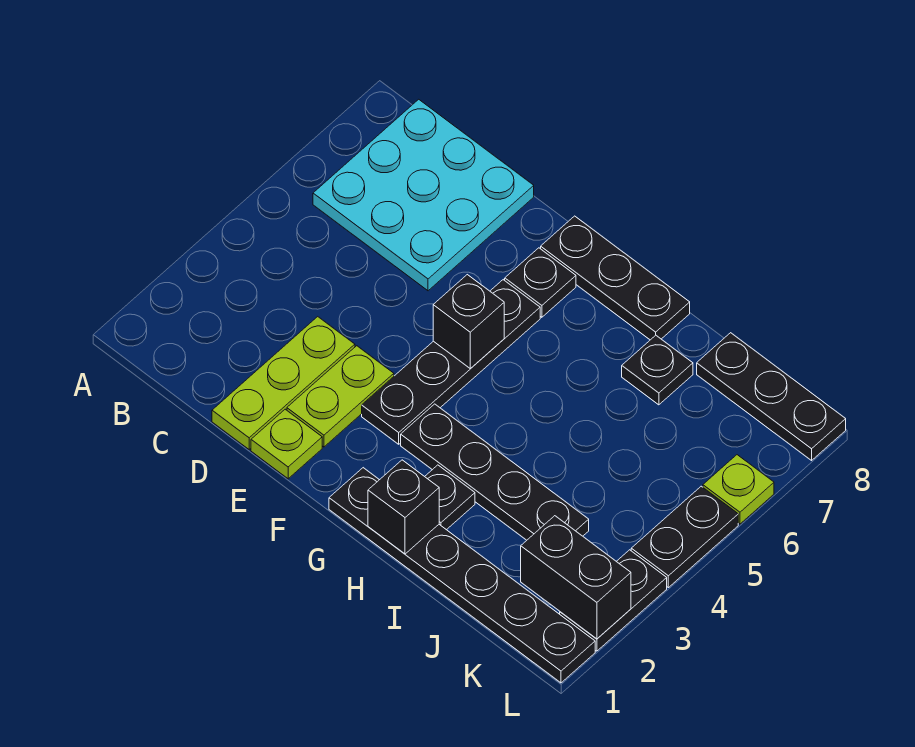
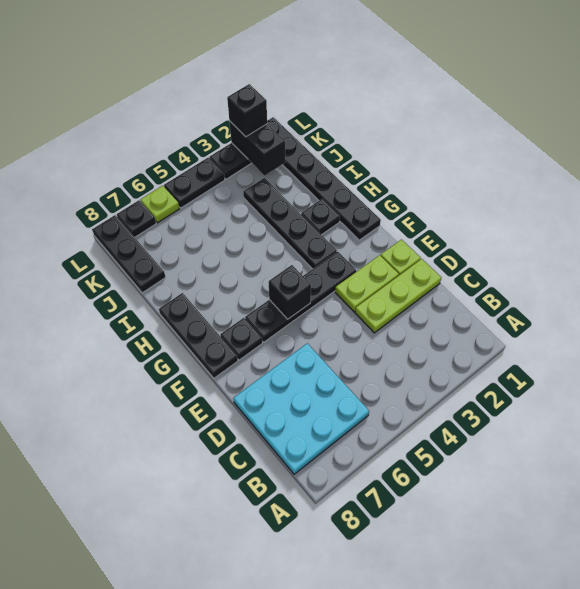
black brick H1 level 2 -> black brick L2 level 3
black plate I7 level 1 -> black plate L7 level 1

